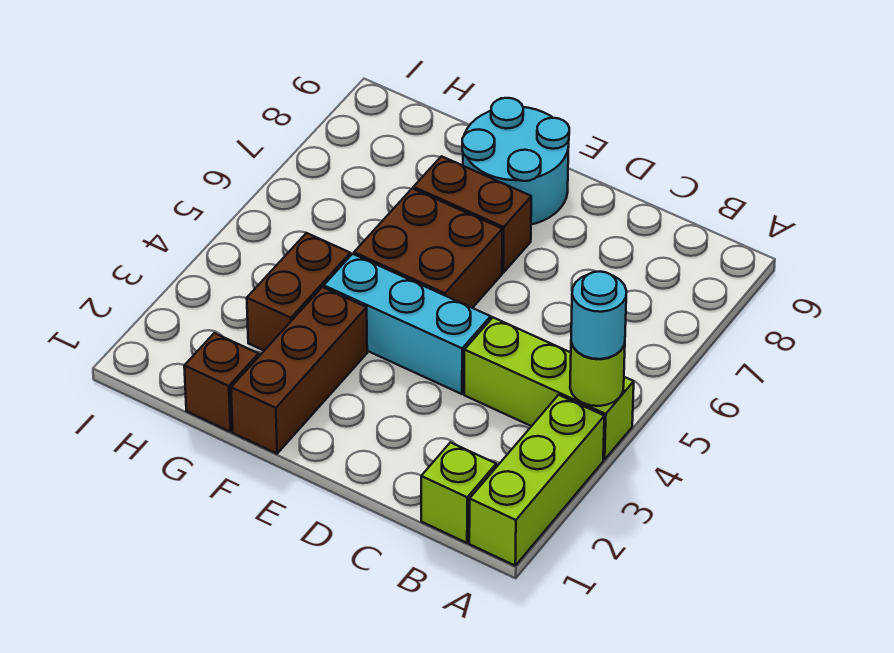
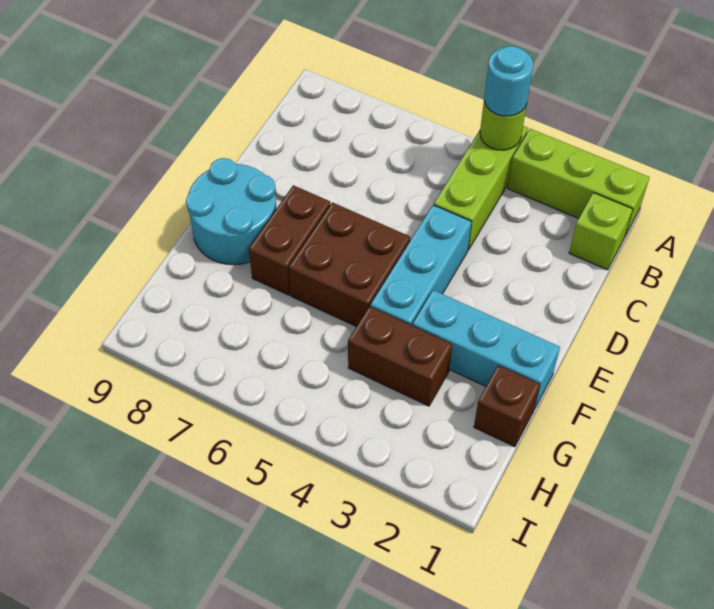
brown brick F1:F3 level 1 -> cyan brick F1:F3 level 1

